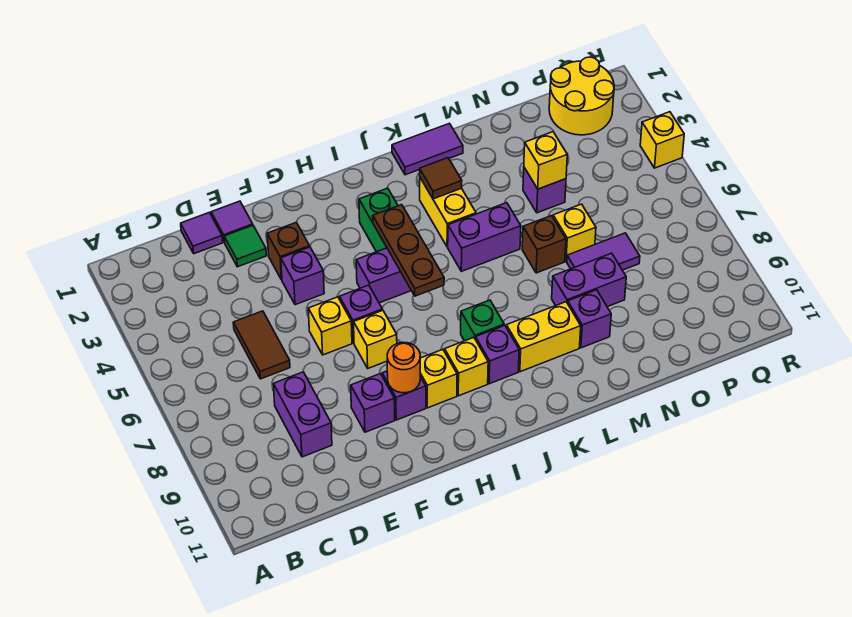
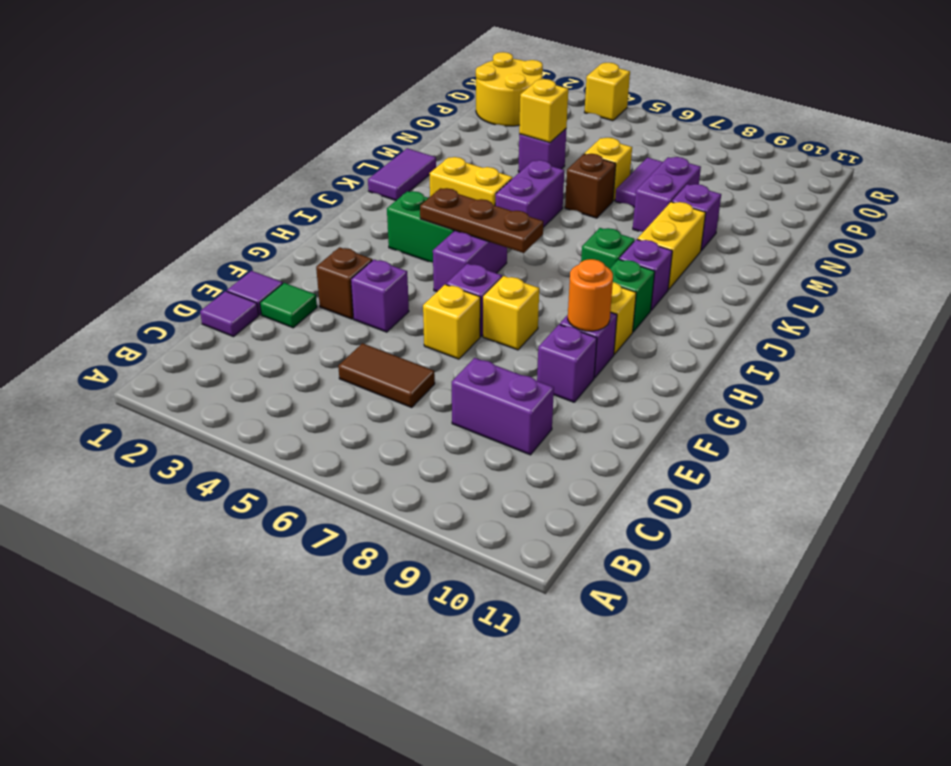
yellow brick I9 level 1 -> green brick I9 level 1
brown tile K3 level 2 -> none

